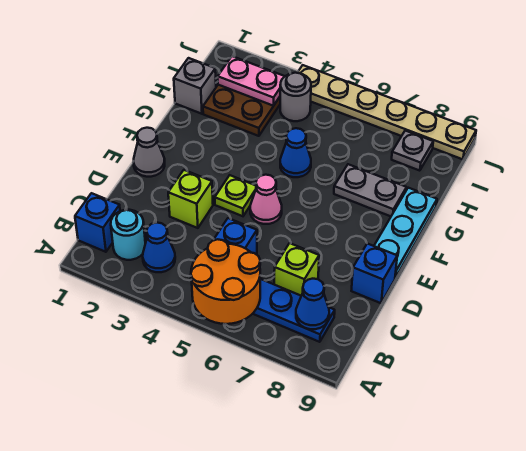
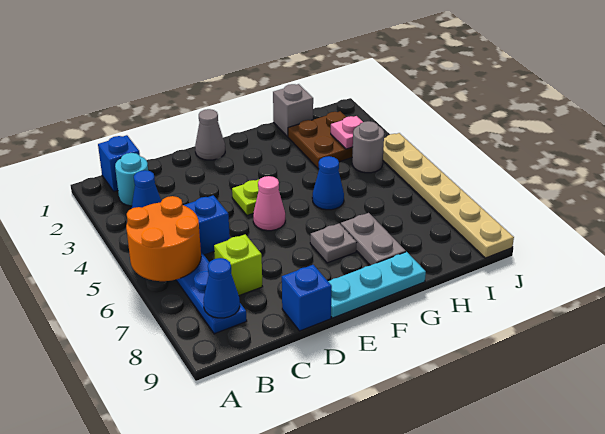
lime brick D3 level 1 -> none
pink plate I2:I3 level 2 -> pink plate I3 level 2
grey plate I8 level 1 -> grey plate F7 level 1

